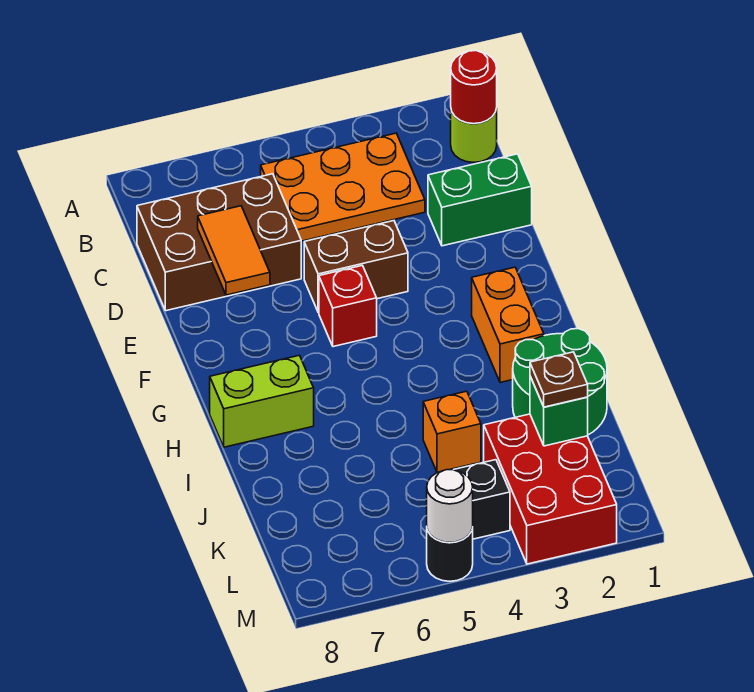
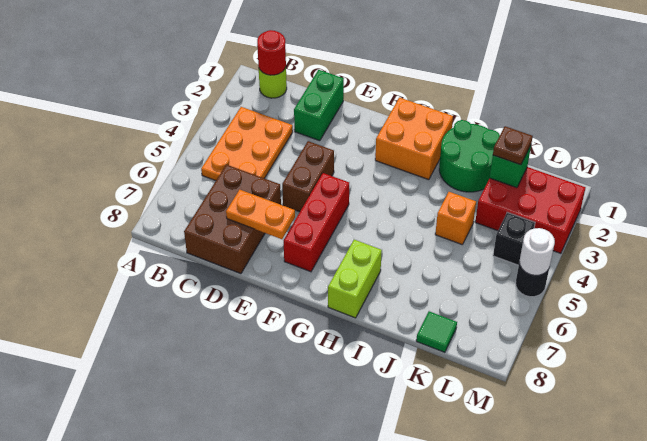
orange tile D7:E7 level 2 -> orange plate D7:E7 level 2
red brick F5 level 1 -> red brick F5:F7 level 1
orange brick G2:H2 level 1 -> orange brick G1:H2 level 1
none -> green tile K8 level 1

